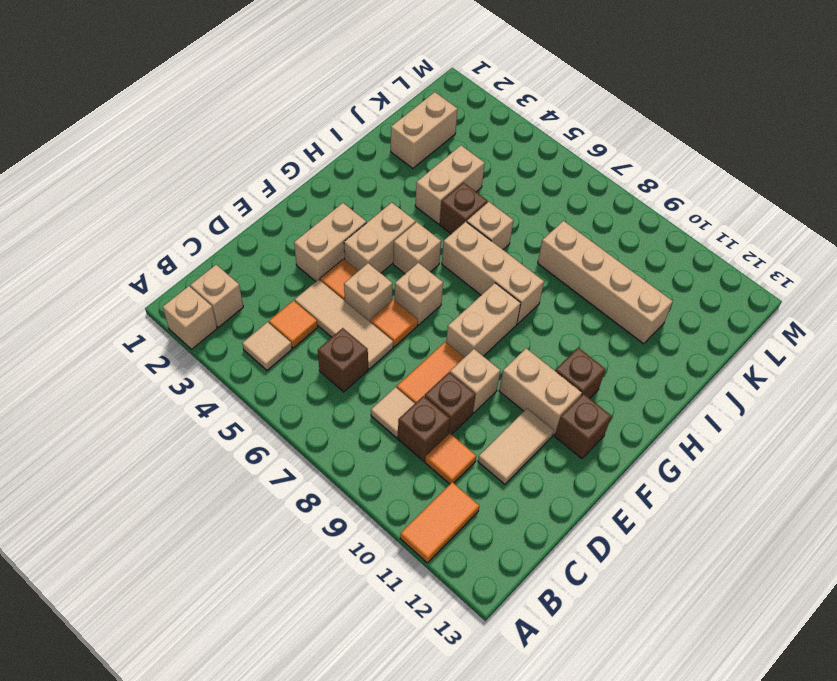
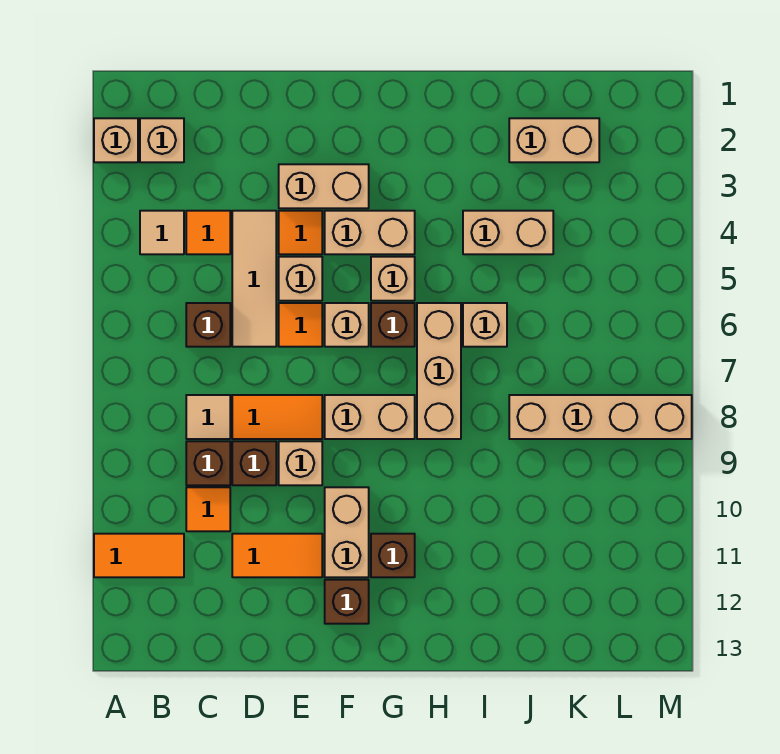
tan tile D11:E11 level 1 -> orange tile D11:E11 level 1
brown brick I5 level 1 -> brown brick G6 level 1
tan brick J8:J11 level 1 -> tan brick J8:M8 level 1

